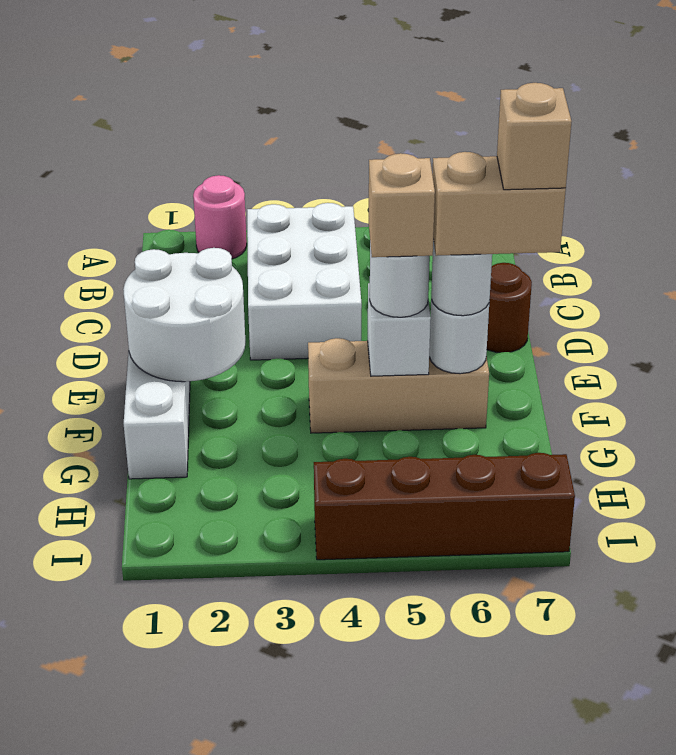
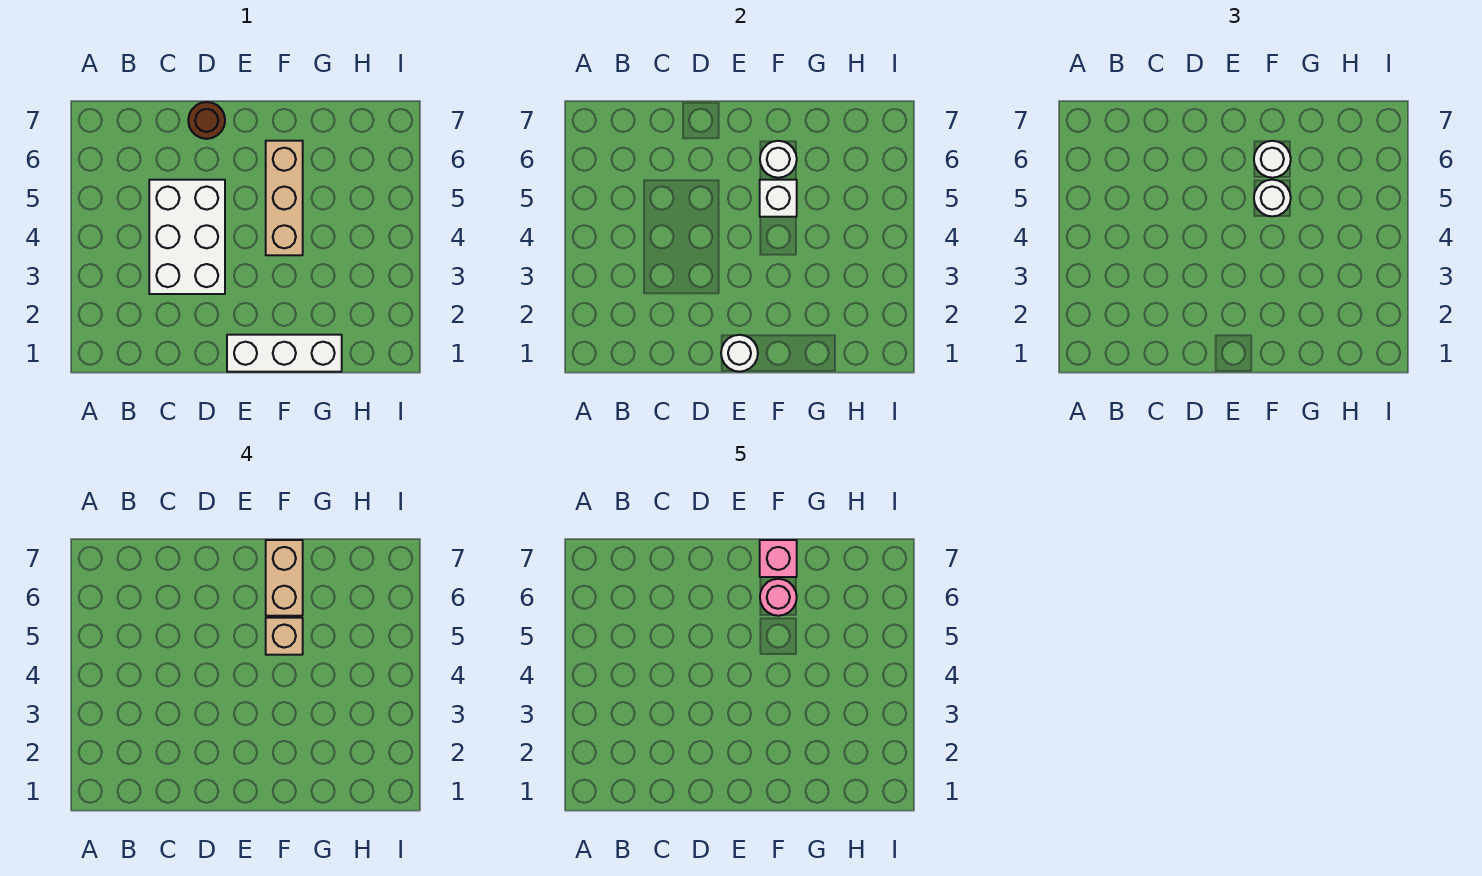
pink round brick A2 level 1 -> pink round brick F6 level 5
white brick B3:D4 level 1 -> white brick C3:D5 level 1
white round brick E1:F2 level 2 -> white round brick E1 level 2
tan brick F7 level 5 -> pink brick F7 level 5
brown brick I4:I7 level 1 -> none

